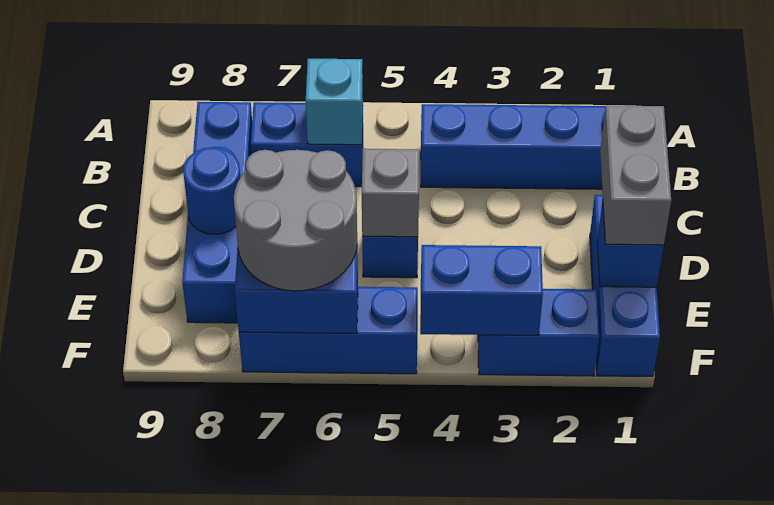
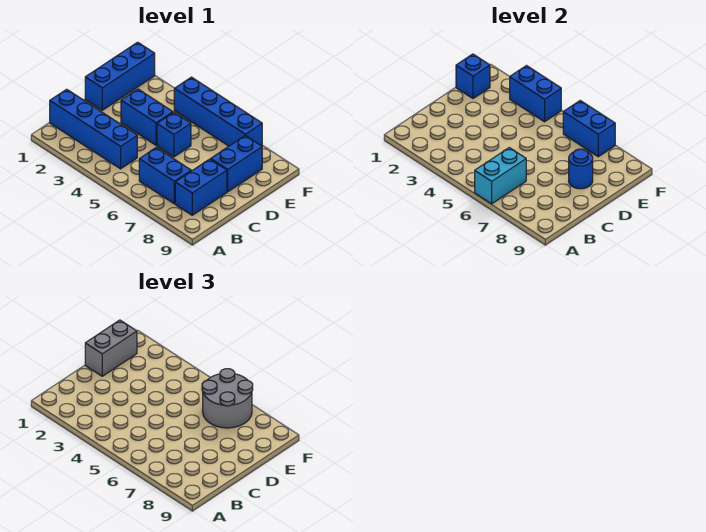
cyan brick B6 level 2 -> cyan brick A6:B6 level 2
grey brick D5 level 2 -> none
blue brick F2:F3 level 1 -> blue brick D3:D4 level 1
blue brick F5:F7 level 1 -> blue brick F4:F7 level 1

